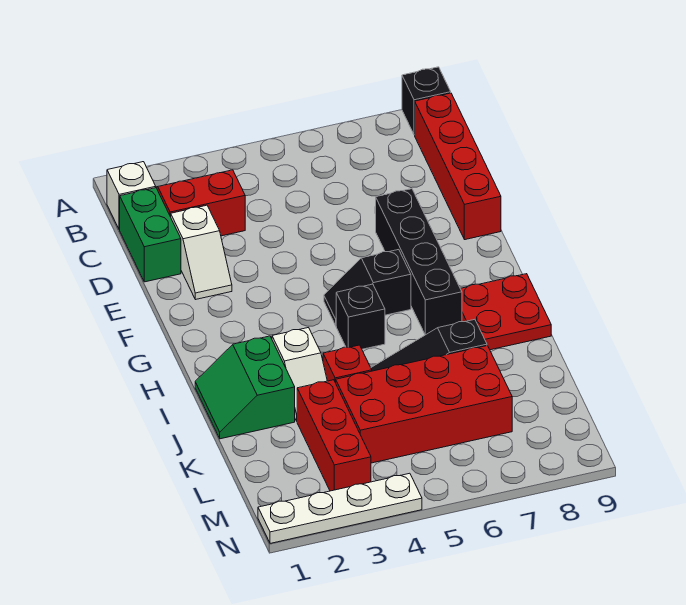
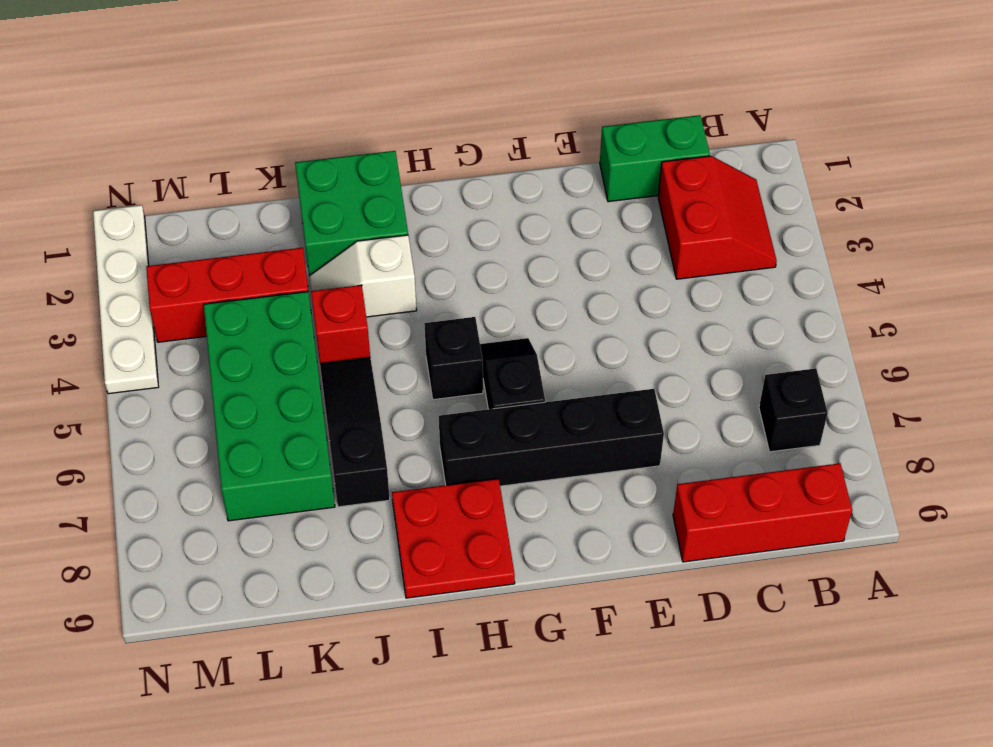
black brick A9 level 1 -> black brick B7 level 1
white brick B1 level 1 -> none
red brick B9:E9 level 1 -> red brick B9:D9 level 1
white slope D2:E2 level 1 top D -> none
green slope I1:J2 level 1 top 2 -> green brick I1:J2 level 1
red brick K4:L7 level 1 -> green brick K4:L7 level 1

